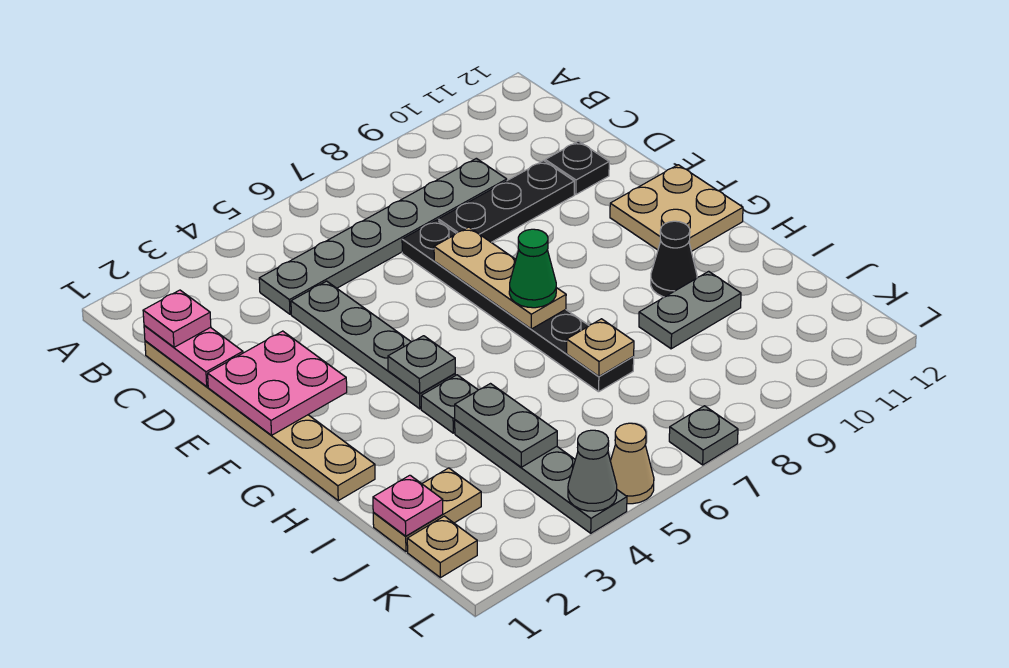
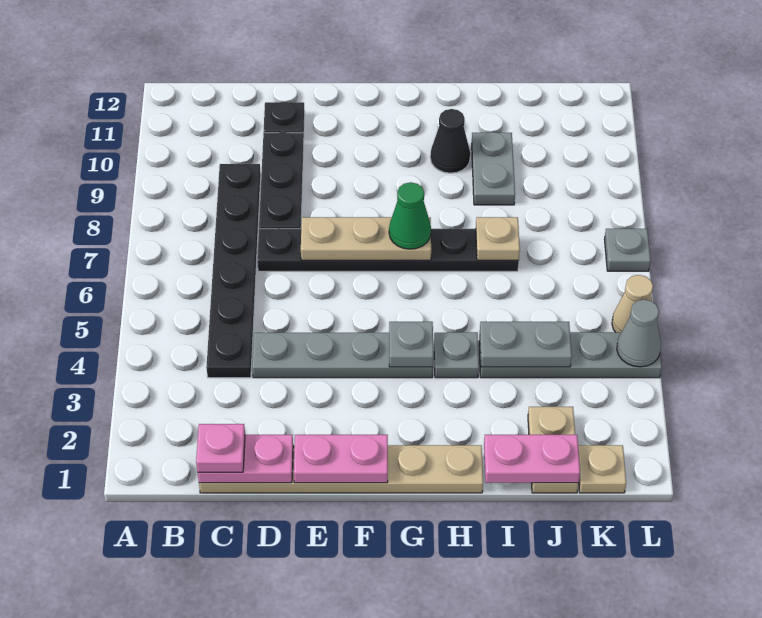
grey plate C4:C9 level 1 -> black plate C4:C9 level 1
pink plate E1:F2 level 2 -> pink plate E1:F1 level 2
tan plate F11:G12 level 1 -> none
pink plate J1 level 2 -> pink plate I1:J1 level 2

